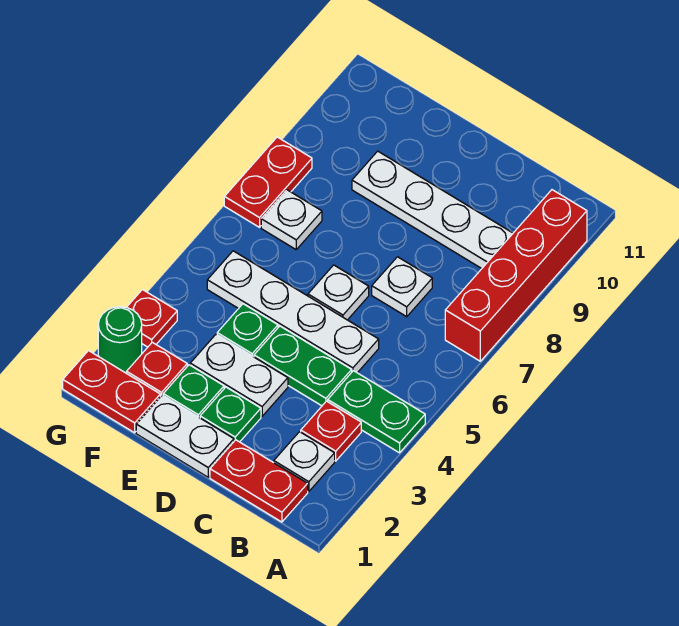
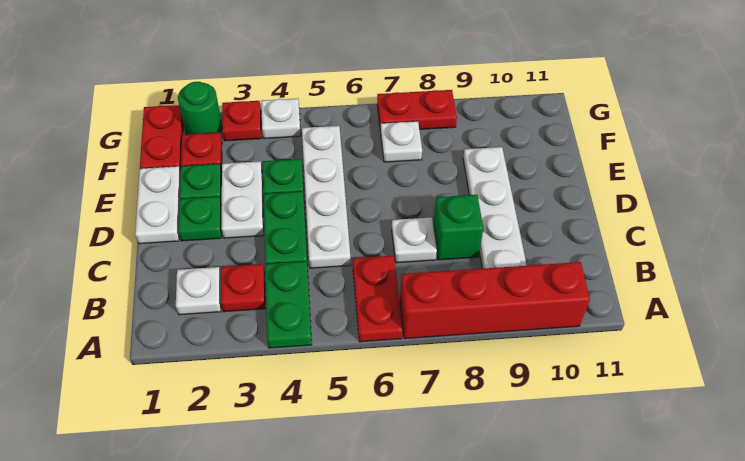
red plate B1:C1 level 1 -> red plate A6:B6 level 1
none -> green brick C8 level 1
white plate D6 level 1 -> white plate G4 level 1

